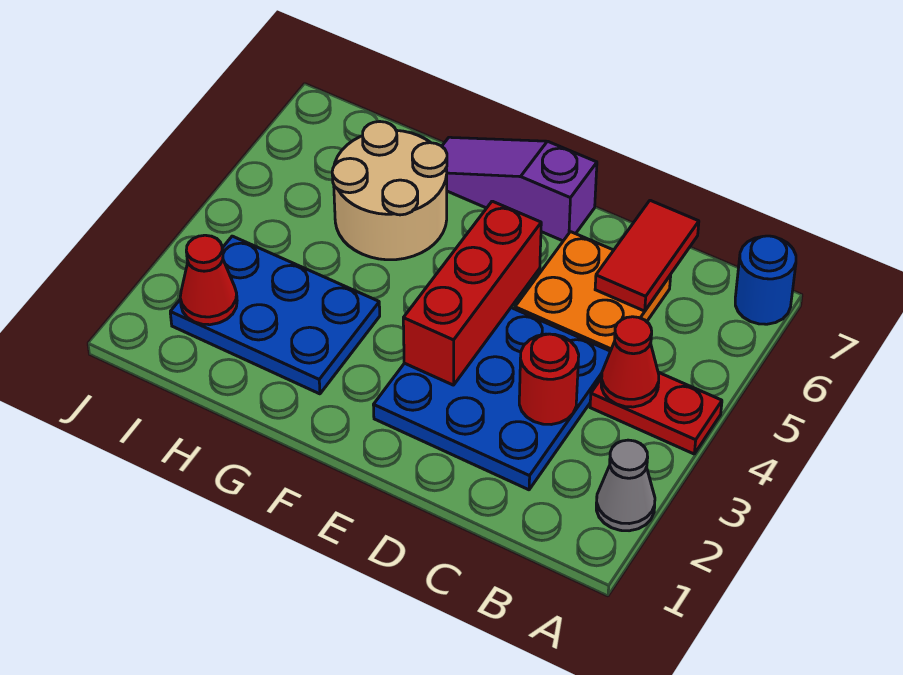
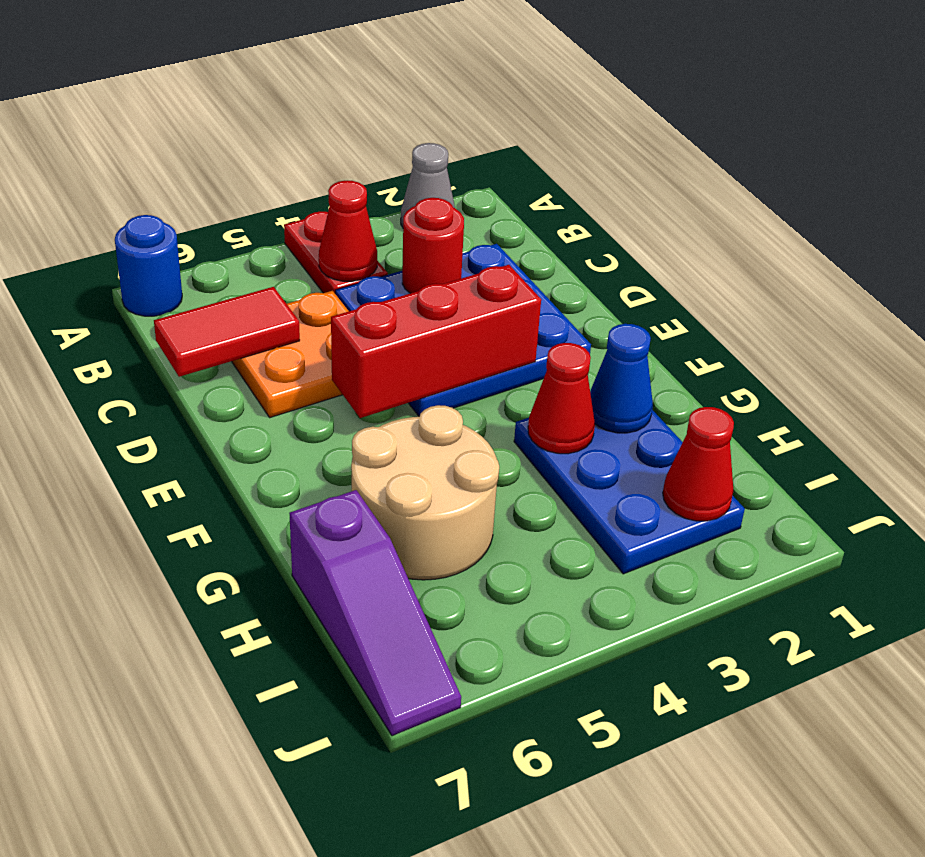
purple slope E7:G7 level 1 top E -> purple slope H7:J7 level 1 top H
none -> blue cone G2 level 2
none -> red cone G3 level 2

